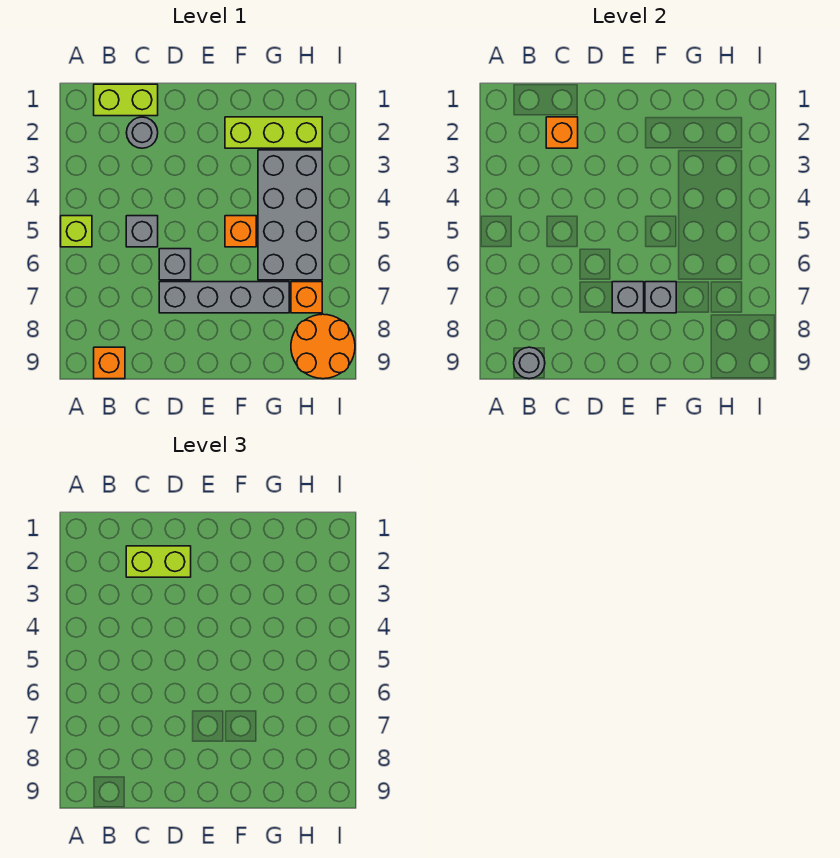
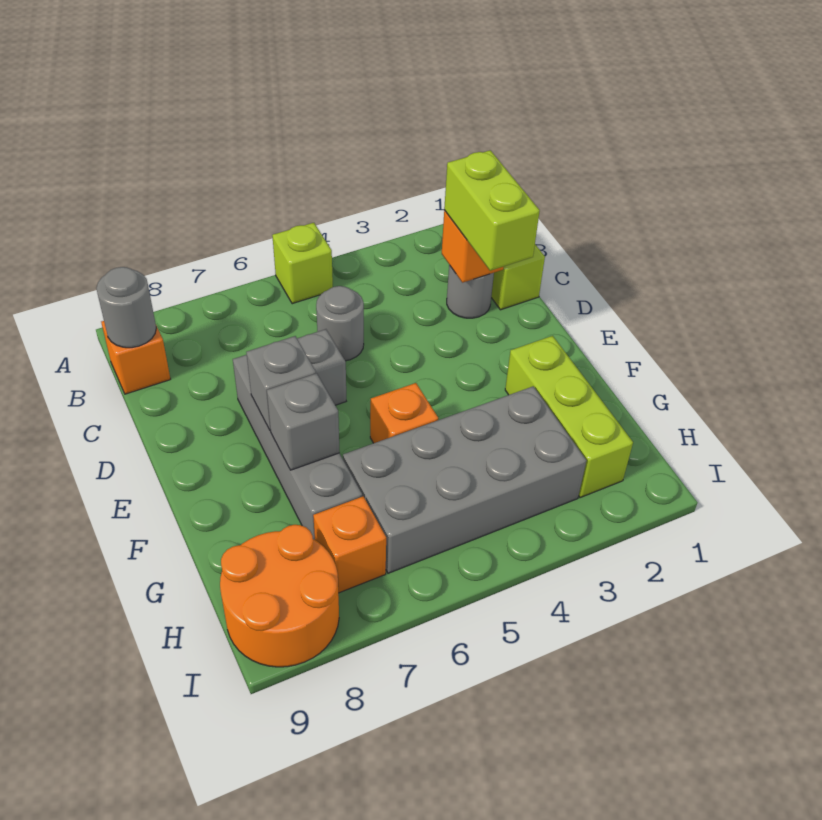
grey brick C5 level 1 -> grey round brick C5 level 1

